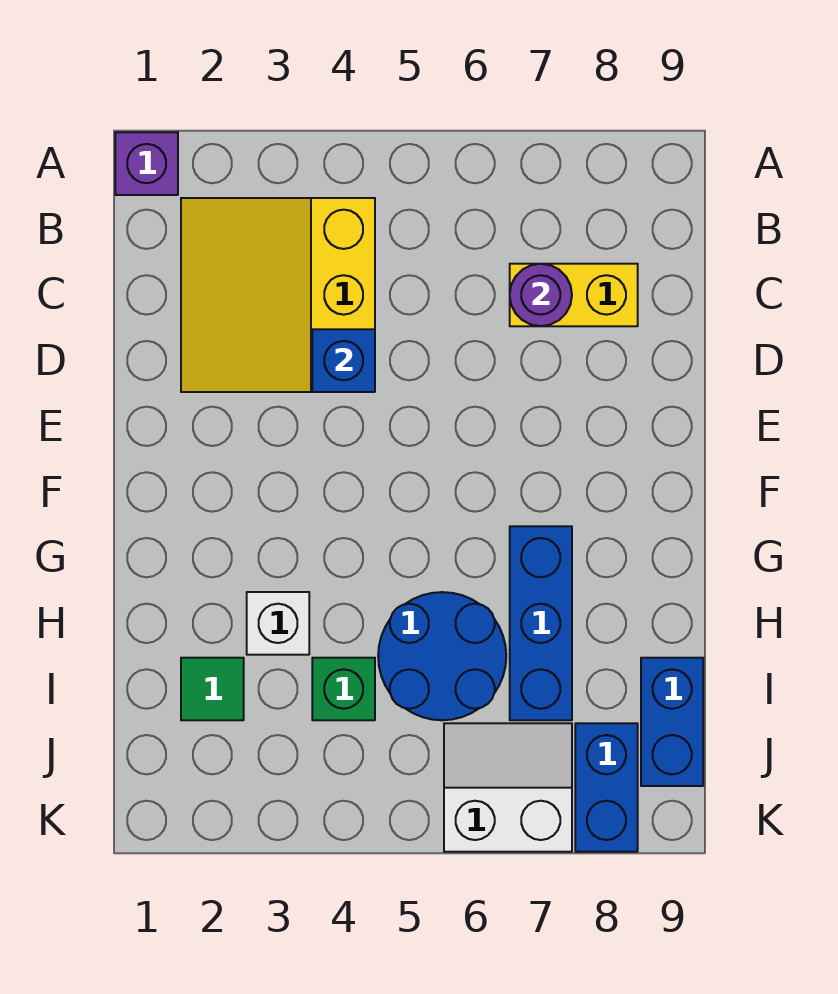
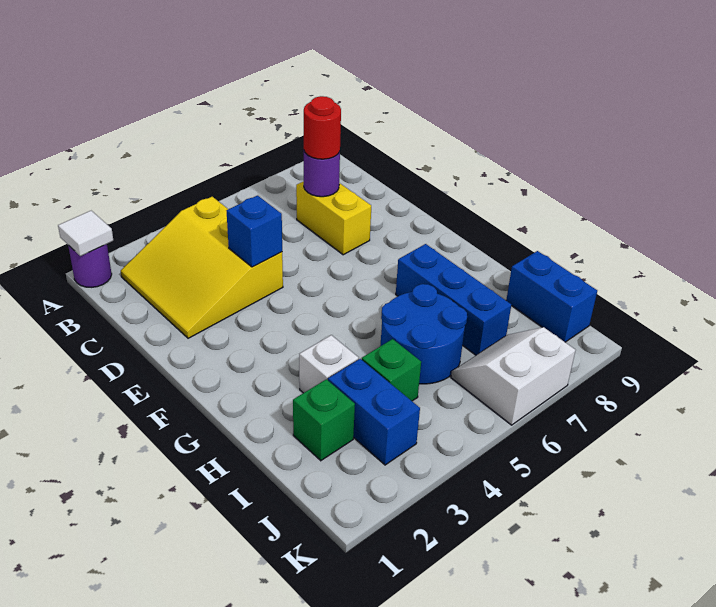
purple brick A1 level 1 -> purple round brick A1 level 1
none -> white tile A1 level 2
yellow brick C7:C8 level 1 -> yellow brick C7:D7 level 1
none -> red round brick C7 level 3
green tile I2 level 1 -> green brick I2 level 1
blue brick J8:K8 level 1 -> blue brick I3:J3 level 1

